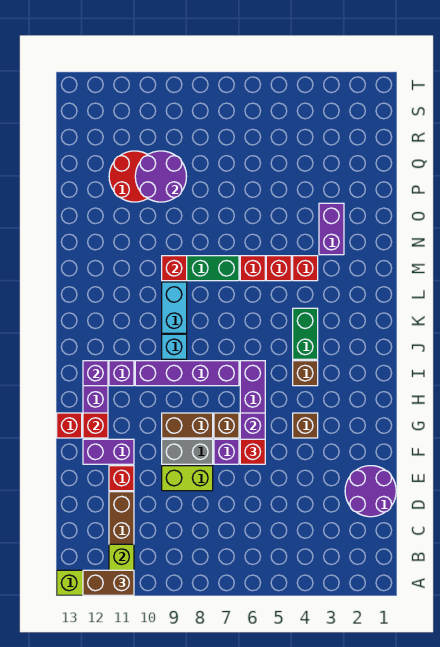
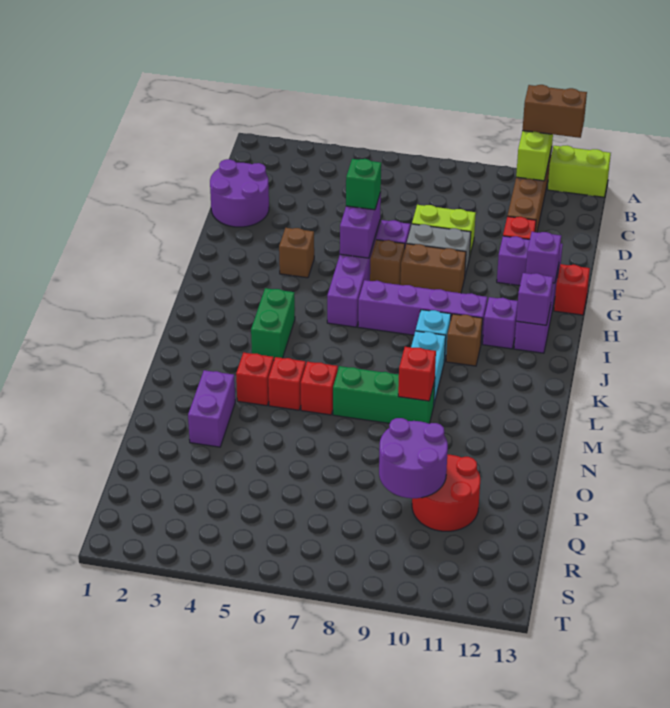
red brick F6 level 3 -> green brick F6 level 3
red brick G12 level 2 -> purple brick G12 level 2
brown brick I4 level 1 -> brown brick J10 level 1

